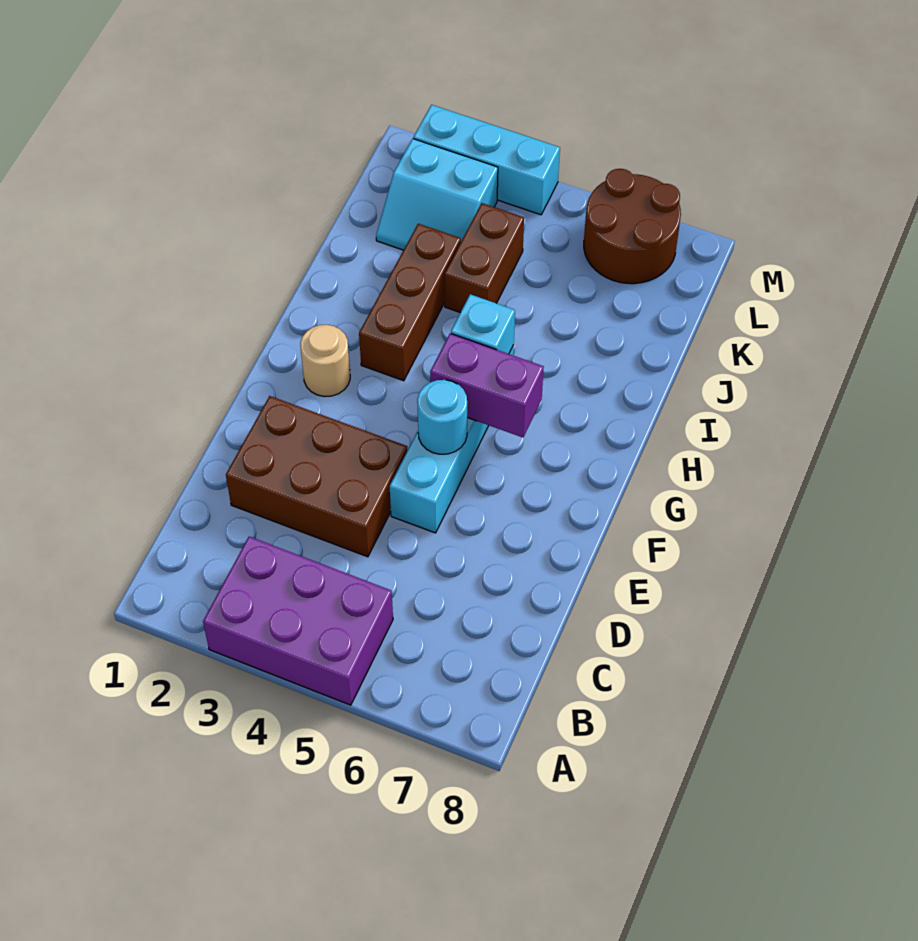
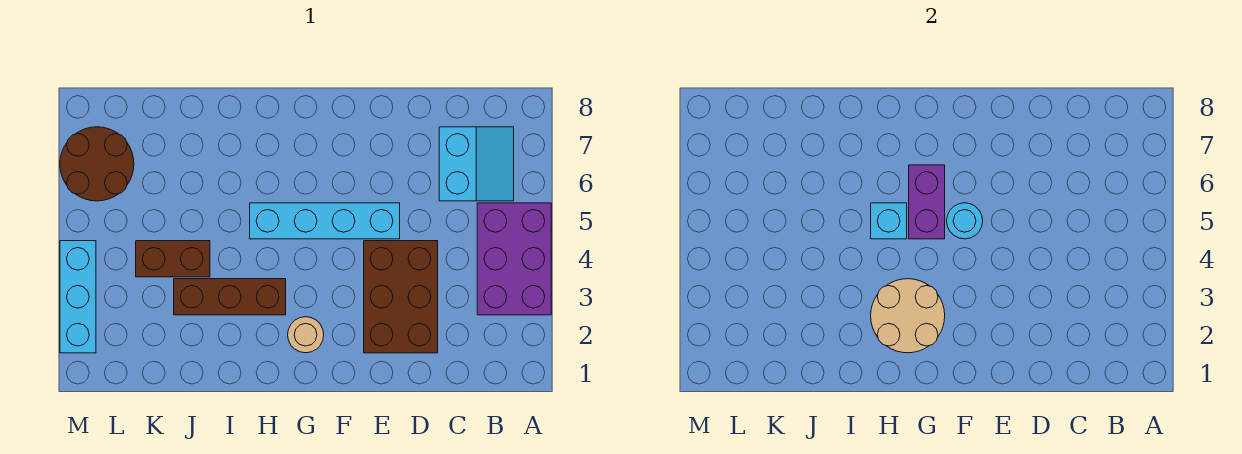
none -> tan round brick G2:H3 level 2
cyan slope K2:L3 level 1 top L -> cyan slope B6:C7 level 1 top C

